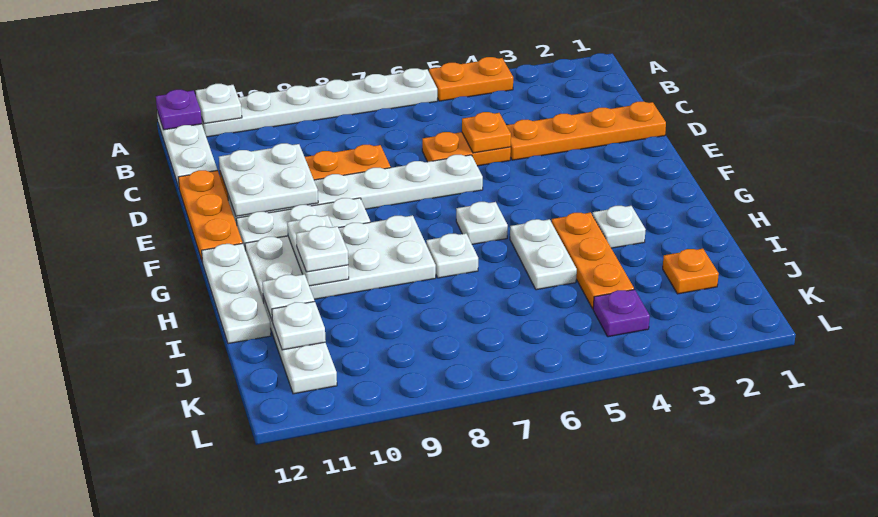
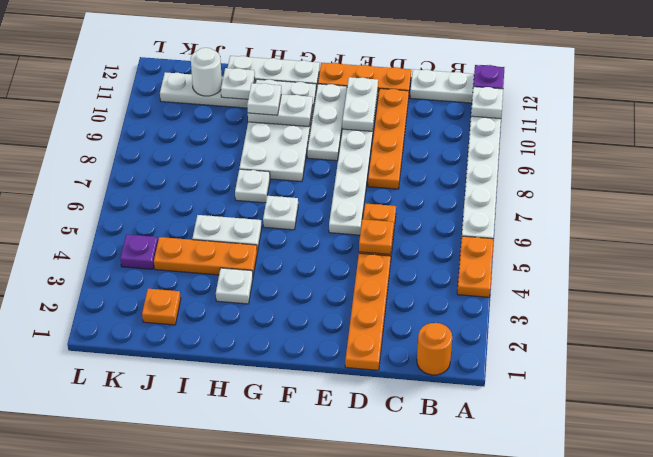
none -> orange round brick B1 level 1
white plate D10:E11 level 2 -> white plate E10:E11 level 2
white plate J11 level 2 -> white round brick J11 level 2

